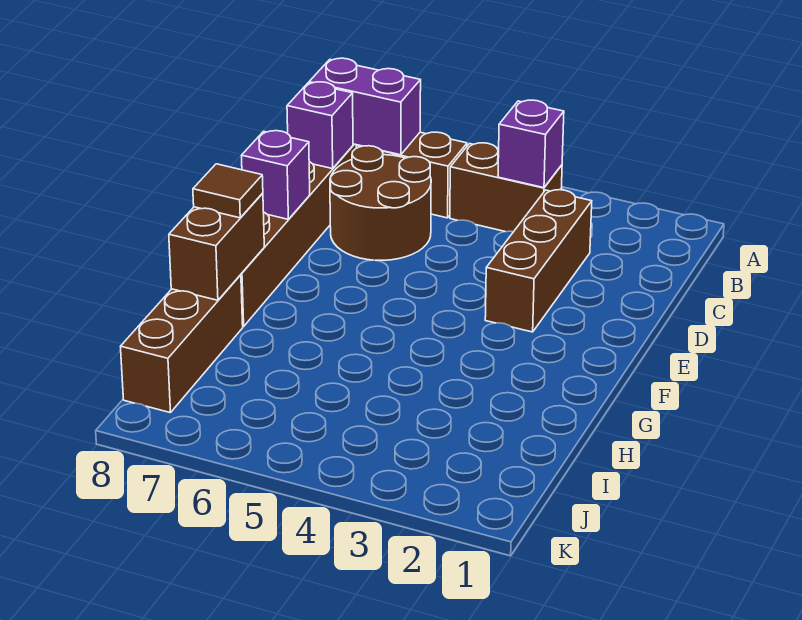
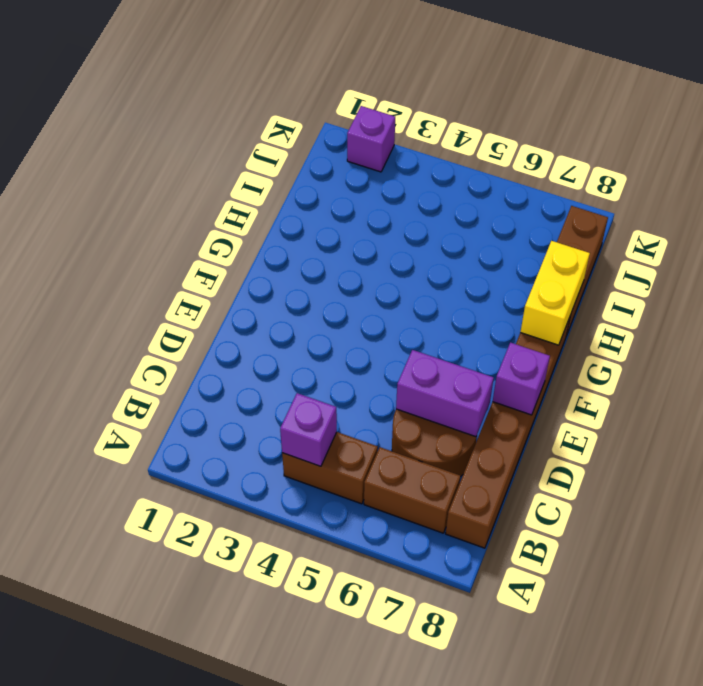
purple brick B7:B8 level 2 -> purple brick D6:D7 level 2
brown brick C3:E3 level 1 -> none
purple brick C8 level 2 -> purple brick K2 level 1
brown brick G8:H8 level 2 -> yellow brick G8:H8 level 2
brown tile G8 level 3 -> none

